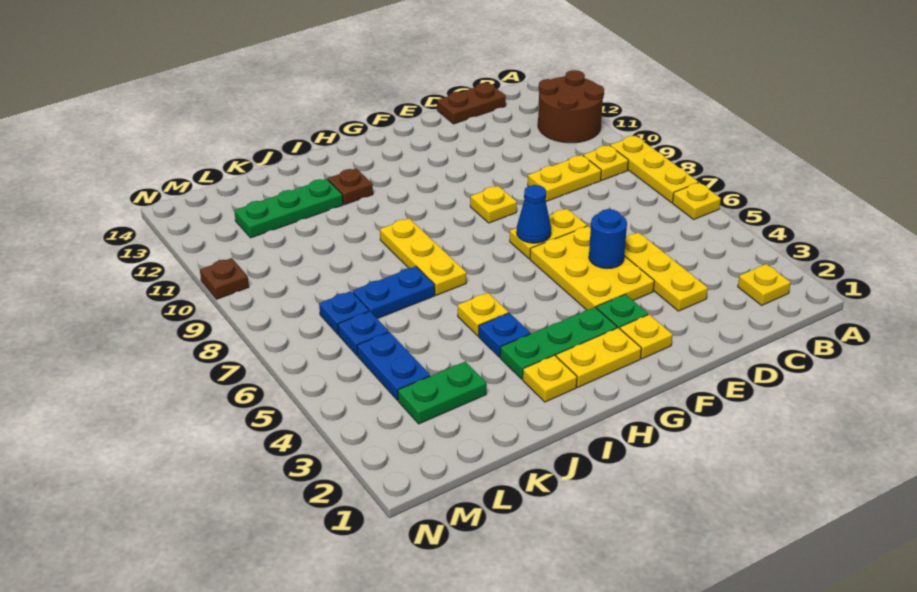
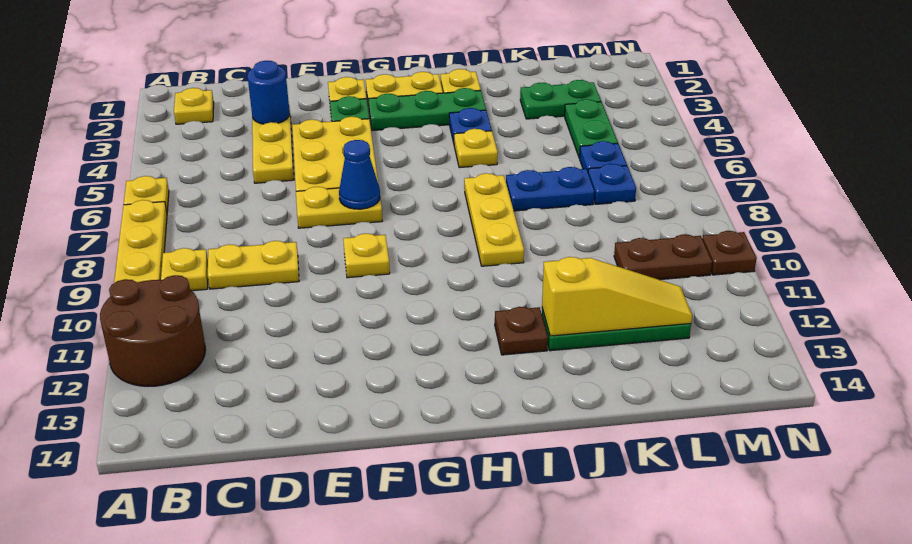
brown plate C14:D14 level 1 -> brown plate L10:M10 level 1
blue round brick E5 level 2 -> blue round brick D3 level 2
none -> yellow slope J12:L12 level 2 top J
blue plate L4:L5 level 1 -> green plate L4:L5 level 1

